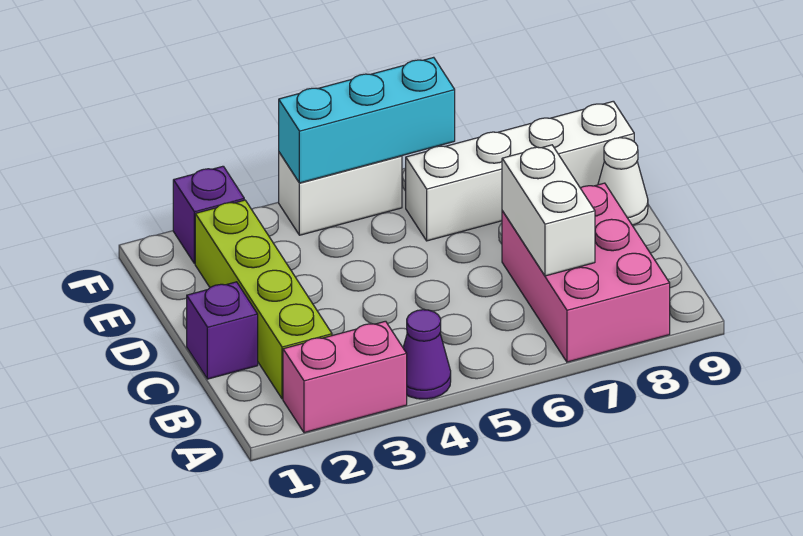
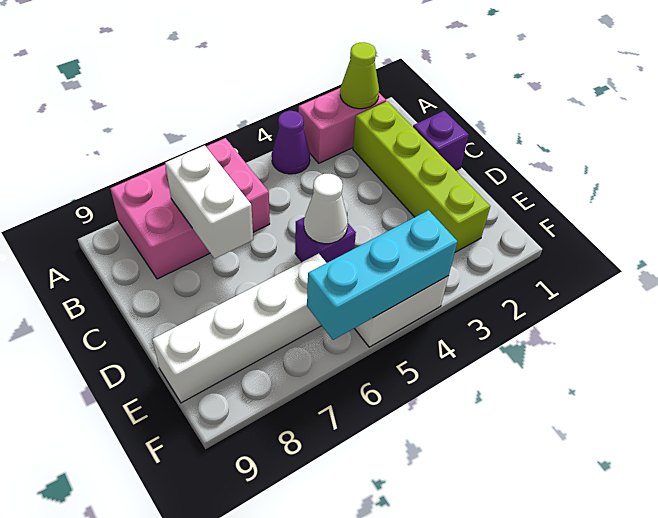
none -> lime cone A2 level 2
pink brick A7:C8 level 1 -> pink brick A6:B8 level 1
white cone D9 level 1 -> white cone D5 level 2
purple brick F2 level 1 -> purple brick D5 level 1

